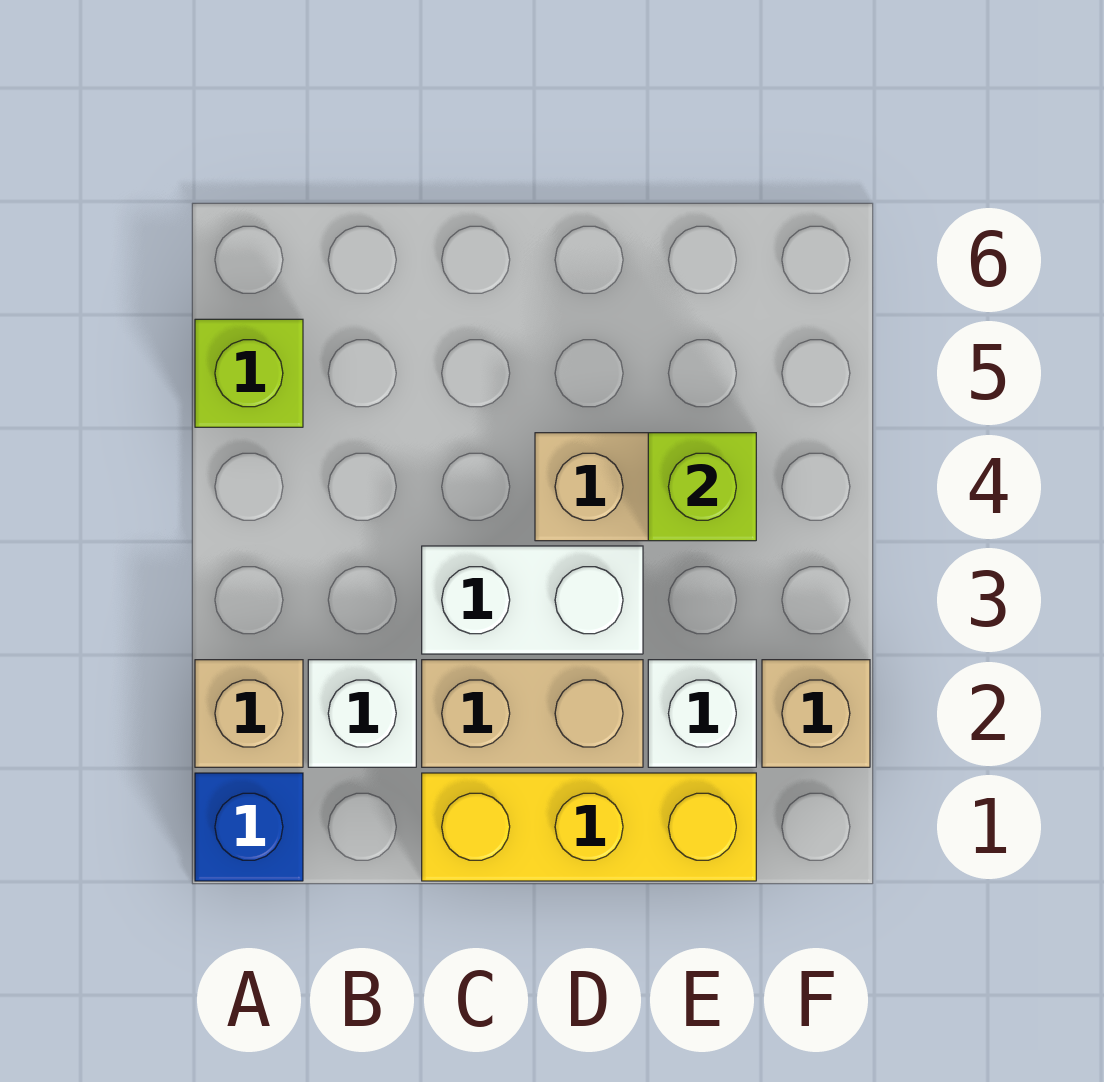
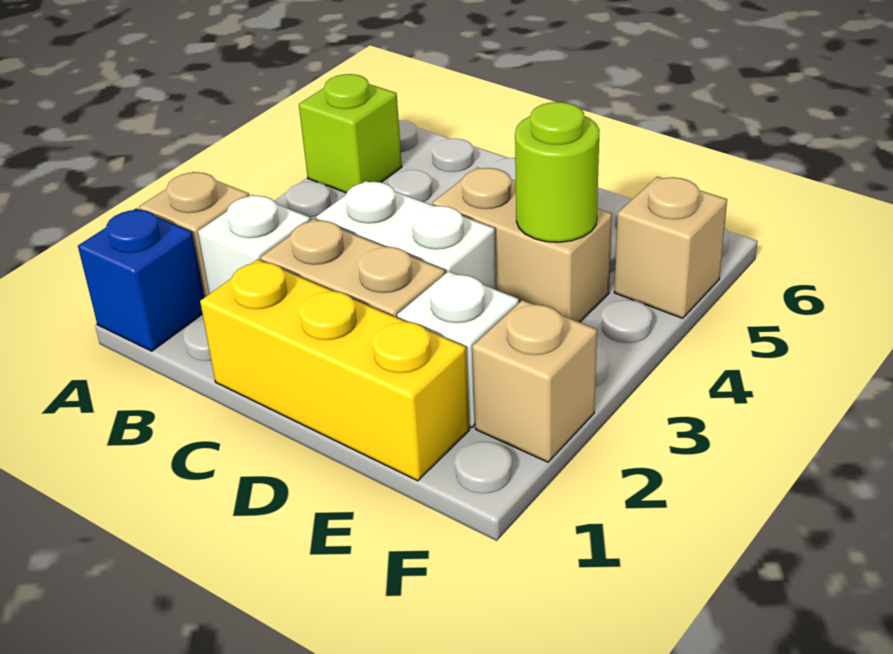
lime brick E4 level 2 -> lime round brick E4 level 2
none -> tan brick F5 level 1

